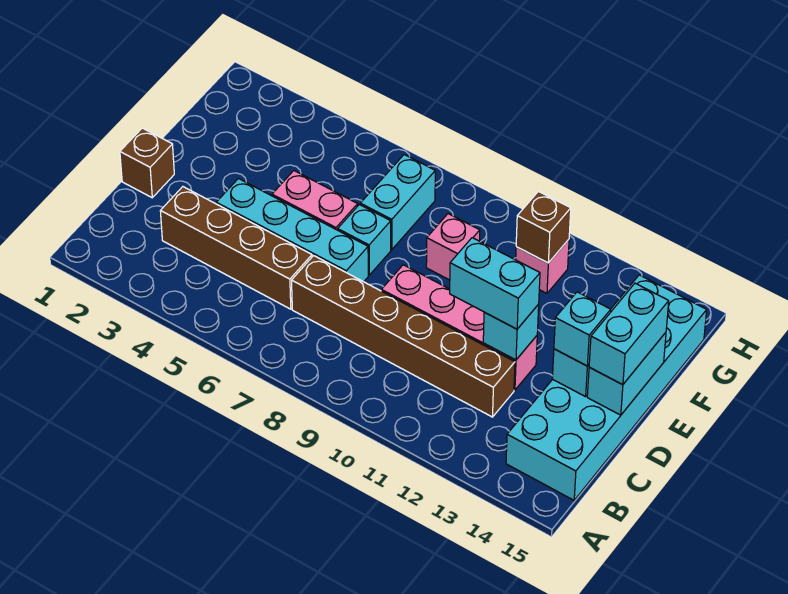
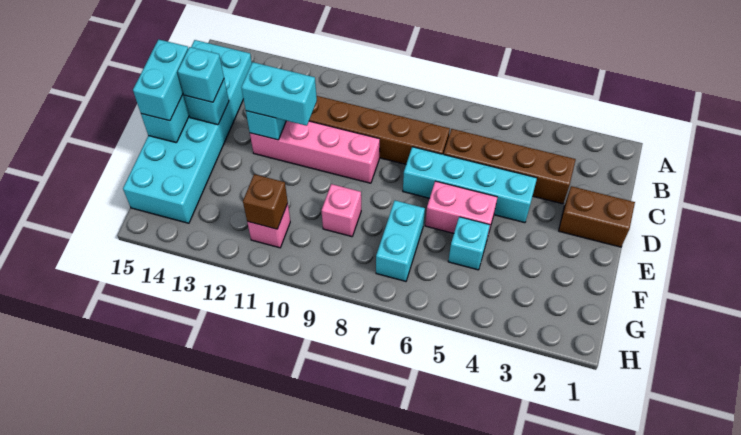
brown brick D1 level 1 -> brown brick D1:D2 level 1
cyan brick E7 level 1 -> cyan brick F5 level 1

